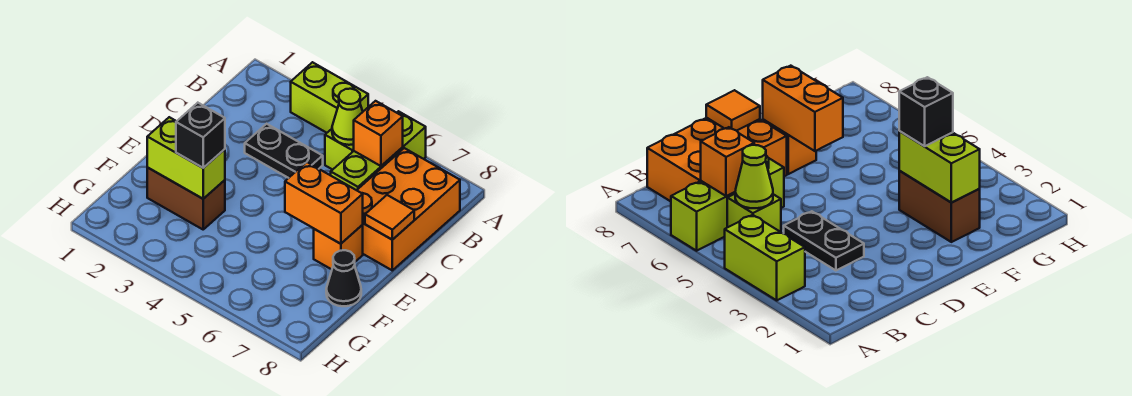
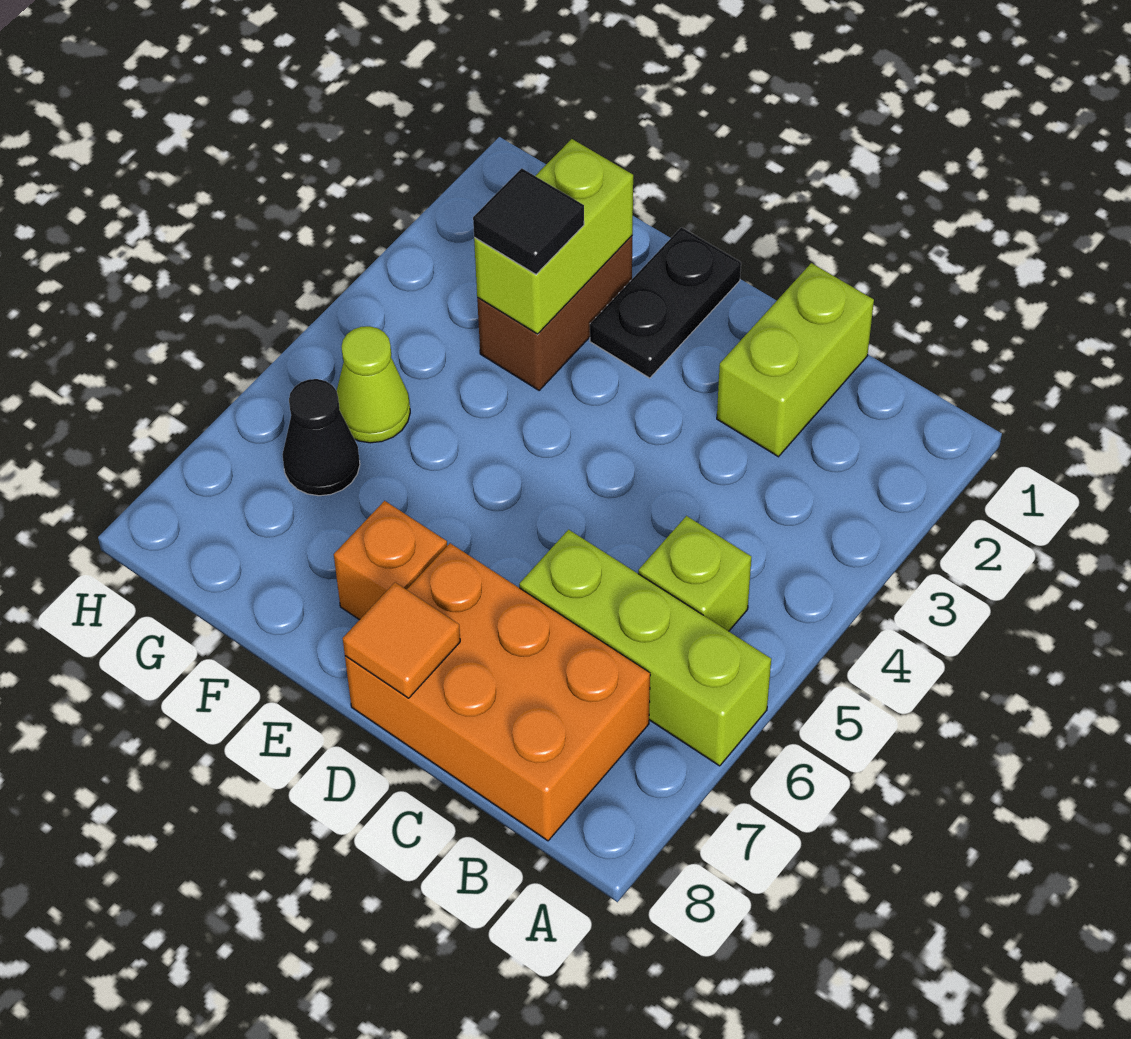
lime brick A3:A4 level 1 -> lime brick C1:C2 level 1
lime cone B5 level 2 -> lime cone G5 level 1
orange brick B6 level 2 -> none
black plate C3:C4 level 1 -> black plate E1:E2 level 1
orange brick E6:E7 level 2 -> none
black brick F3 level 3 -> black tile F3 level 3
black cone F8 level 1 -> black cone G6 level 1

